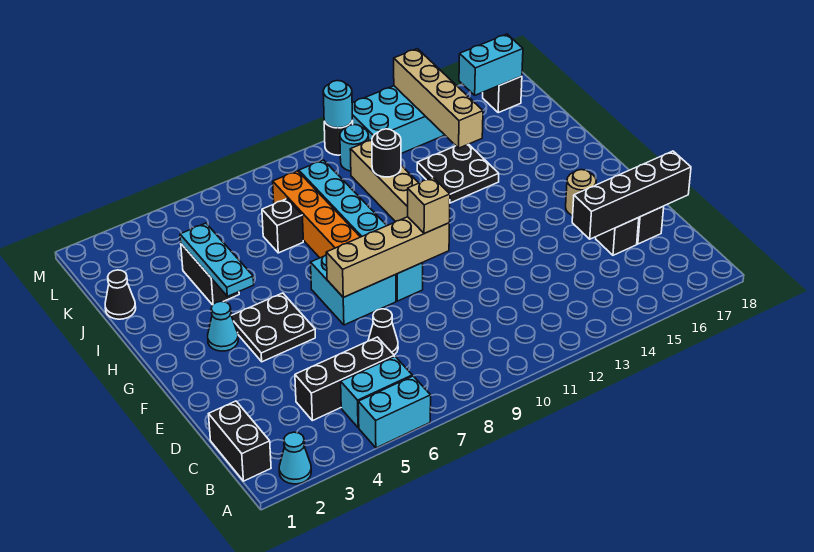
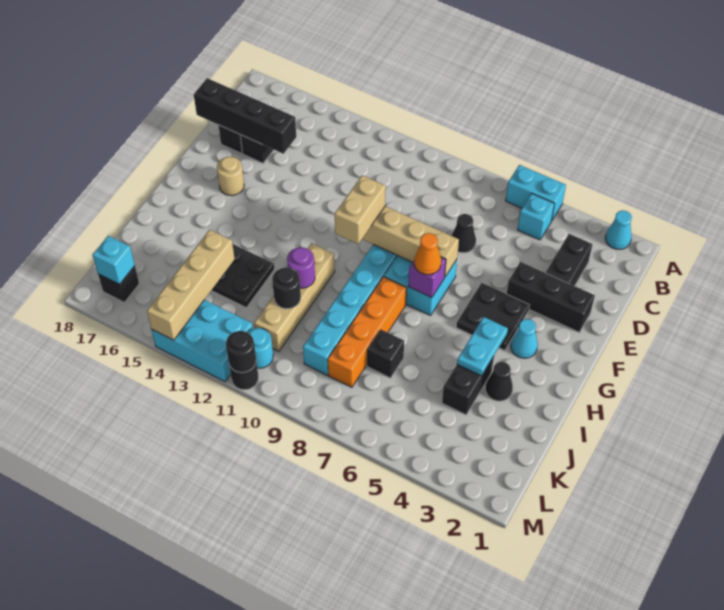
black brick B1:C1 level 1 -> black brick C3:D3 level 1
cyan brick B5:B6 level 1 -> cyan brick B5 level 1
black brick C4:C6 level 1 -> black brick E2:E4 level 1
tan brick F10 level 3 -> tan brick F10:G10 level 3
none -> purple brick G7 level 2
none -> orange cone G7 level 3
cyan plate H4:J4 level 2 -> cyan plate H4:I4 level 2
none -> purple round brick I11 level 2
black cone J1 level 1 -> black cone I3 level 1
cyan brick L16:L17 level 2 -> cyan brick L17 level 2
cyan round brick M11 level 2 -> black round brick M11 level 2

